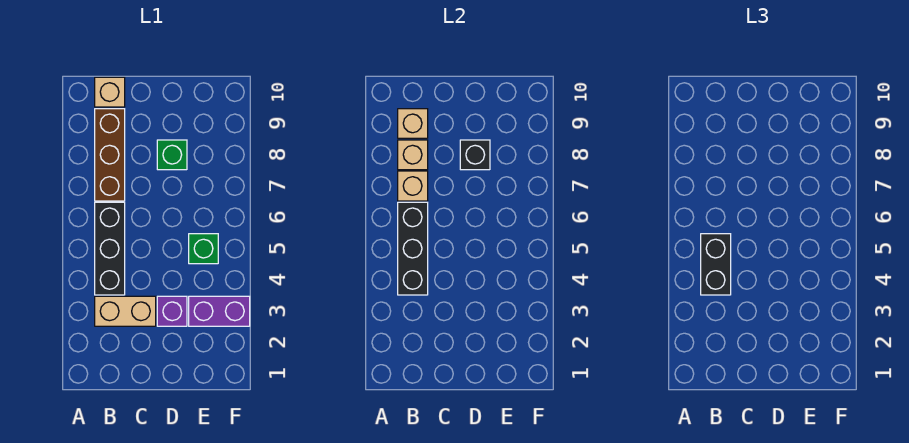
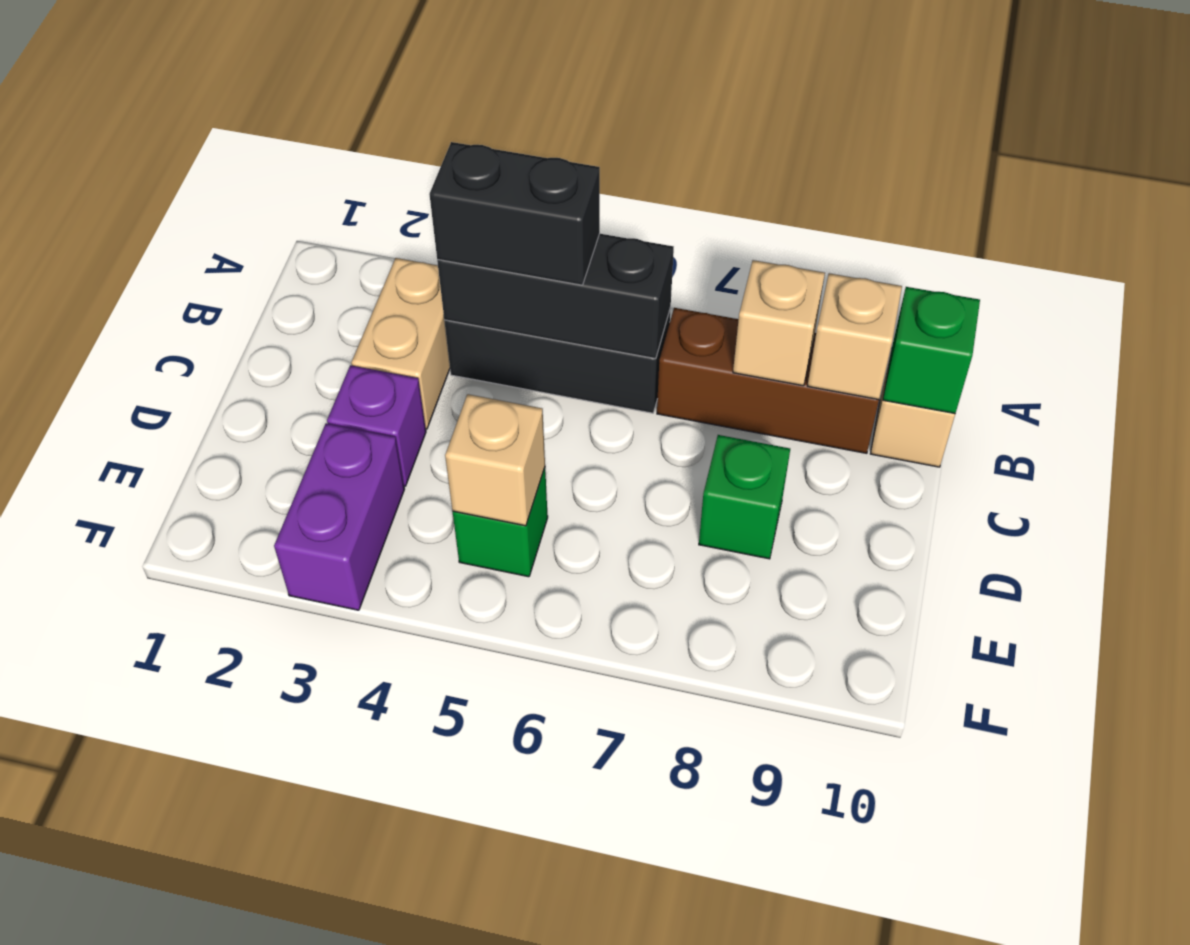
tan brick B7 level 2 -> tan brick E5 level 2
none -> green brick B10 level 2
black brick D8 level 2 -> none

